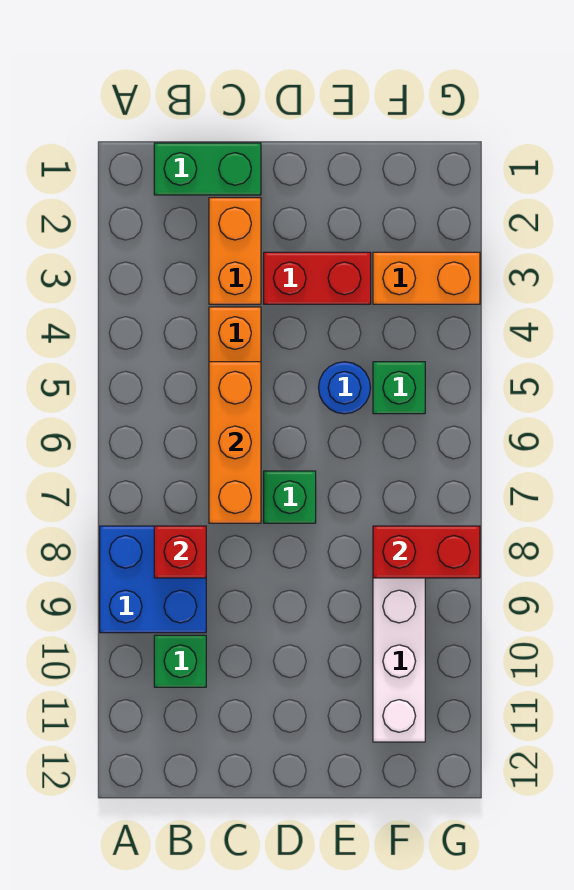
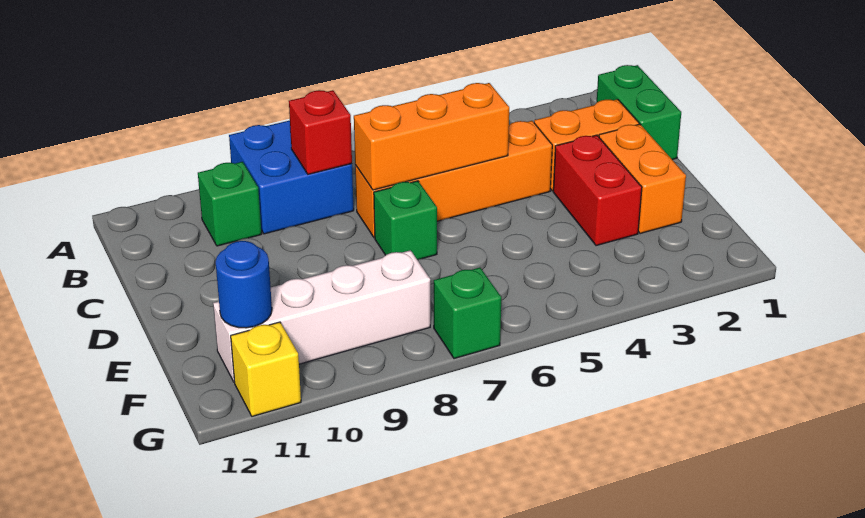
blue round brick E5 level 1 -> blue round brick F11 level 2
orange brick F3:G3 level 1 -> orange brick D2:E2 level 1
green brick F5 level 1 -> green brick G7 level 1
red brick F8:G8 level 2 -> none
none -> yellow brick G11 level 1

